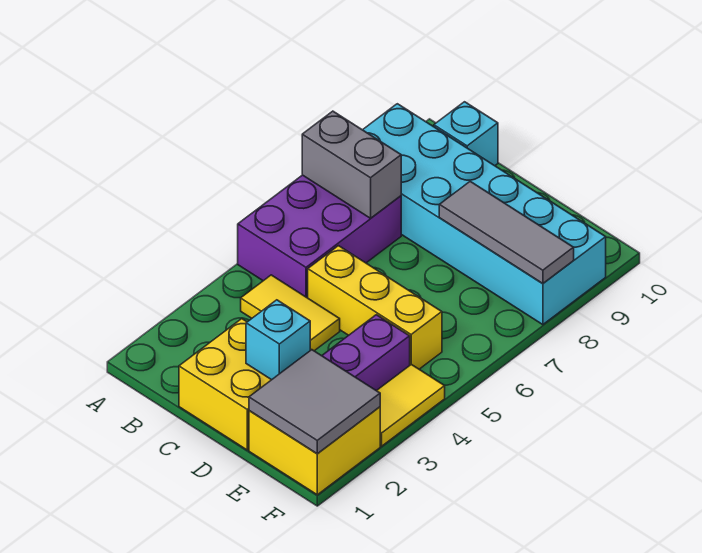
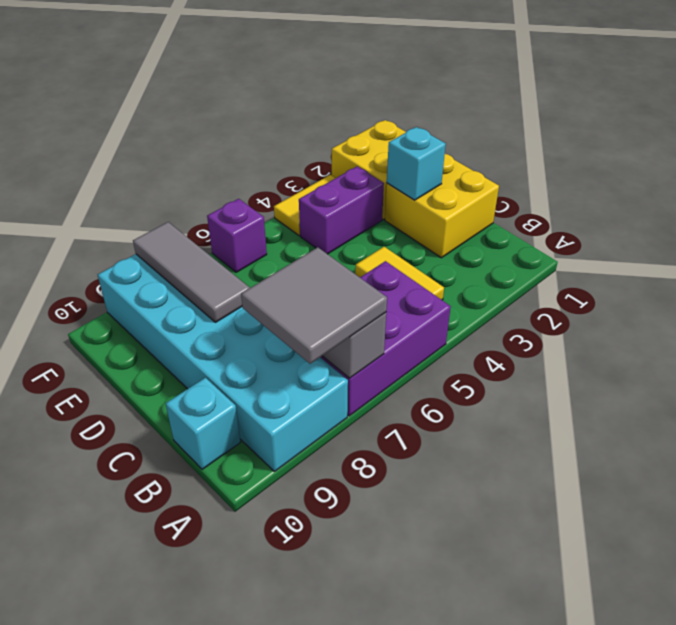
yellow brick C5:E5 level 1 -> none
grey tile E1:F2 level 2 -> grey tile A7:B8 level 3
none -> purple brick F6 level 1

